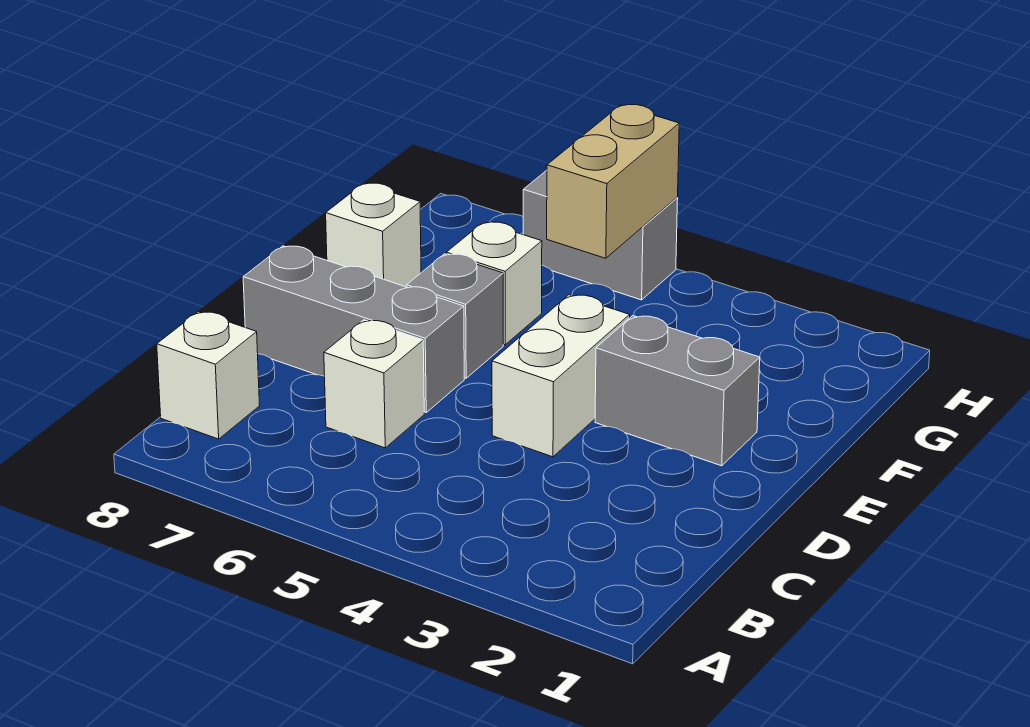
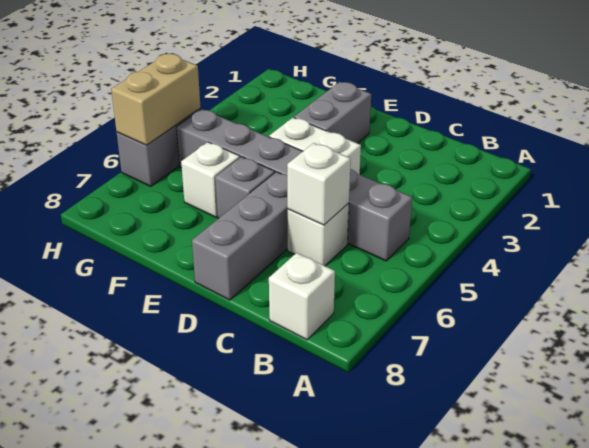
none -> grey brick B5:G5 level 1
white brick F8 level 1 -> white brick C6 level 2
tan brick G5:H5 level 2 -> tan brick H5:H6 level 2

